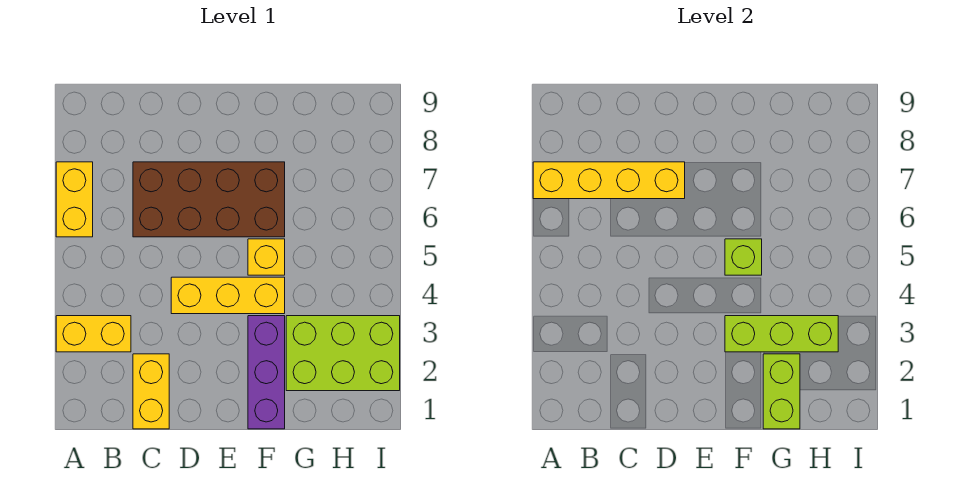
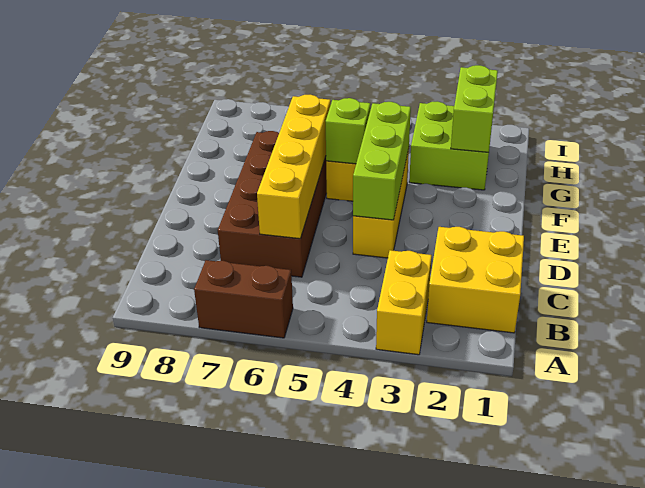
yellow brick A6:A7 level 1 -> brown brick A6:A7 level 1
yellow brick A7:D7 level 2 -> yellow brick C6:F6 level 2
yellow brick C1:C2 level 1 -> yellow brick B1:C2 level 1
purple brick F1:F3 level 1 -> none
lime brick F3:H3 level 2 -> lime brick D4:F4 level 2
lime brick G1:G2 level 2 -> lime brick G2:H2 level 2
lime brick G2:I3 level 1 -> lime brick G2:H3 level 1

